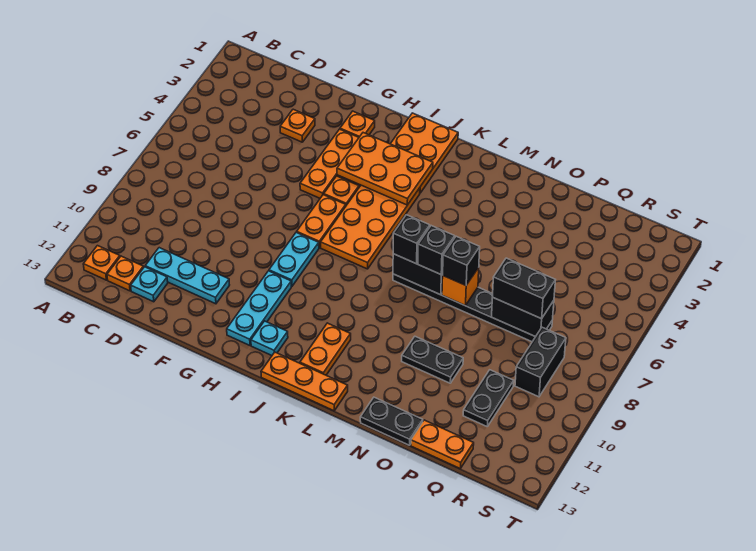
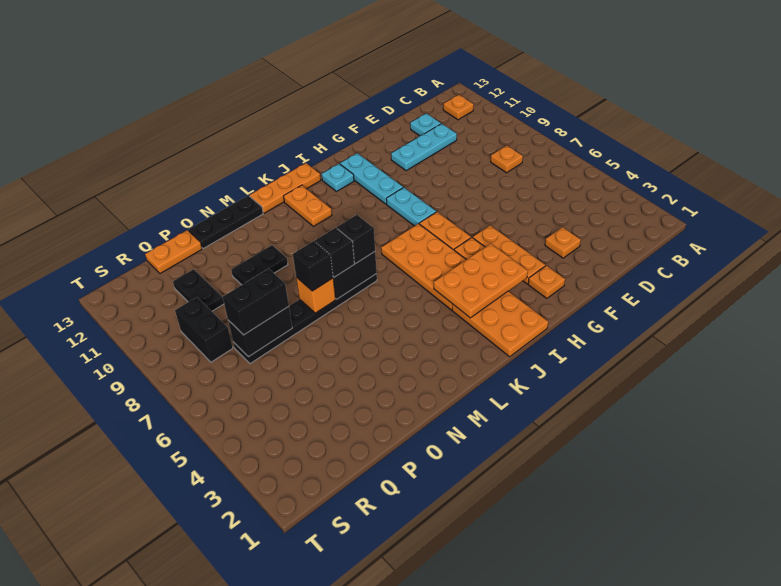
orange plate C12 level 1 -> orange plate C8 level 1
black plate N13:O13 level 1 -> black plate M13:O13 level 1

